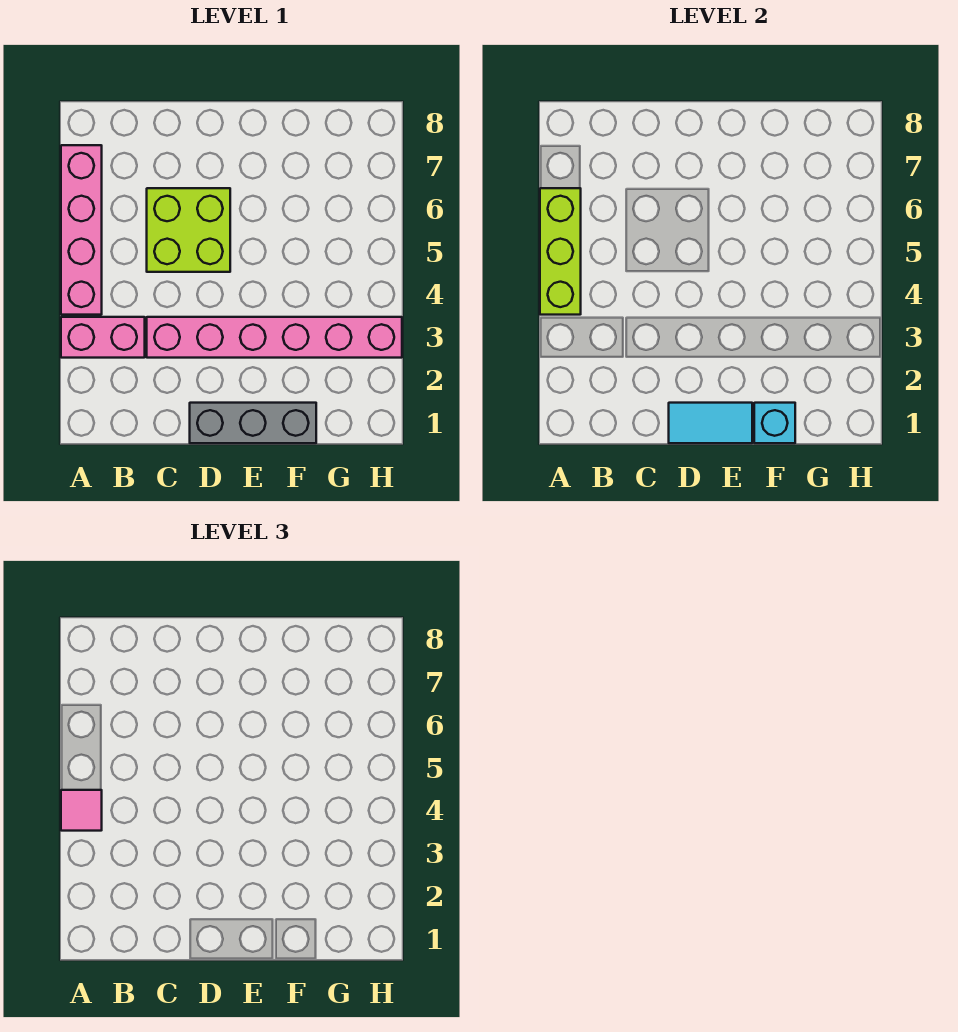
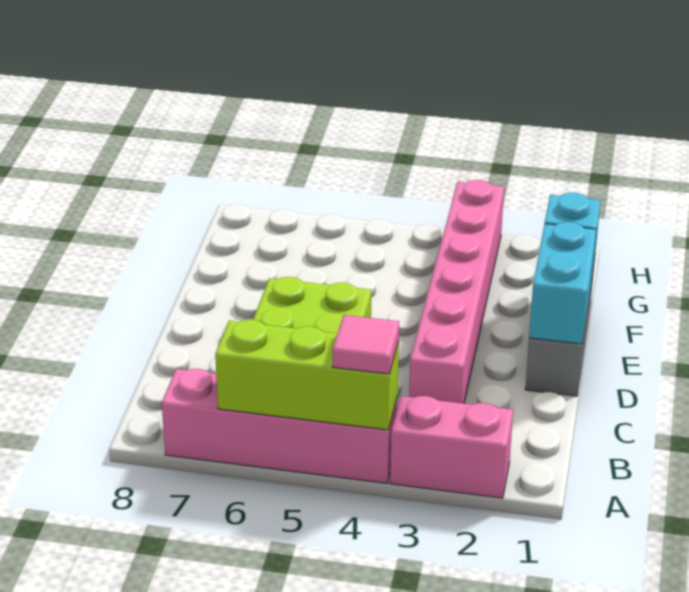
pink brick A3:B3 level 1 -> pink brick A2:A3 level 1
cyan tile D1:E1 level 2 -> cyan brick D1:E1 level 2

